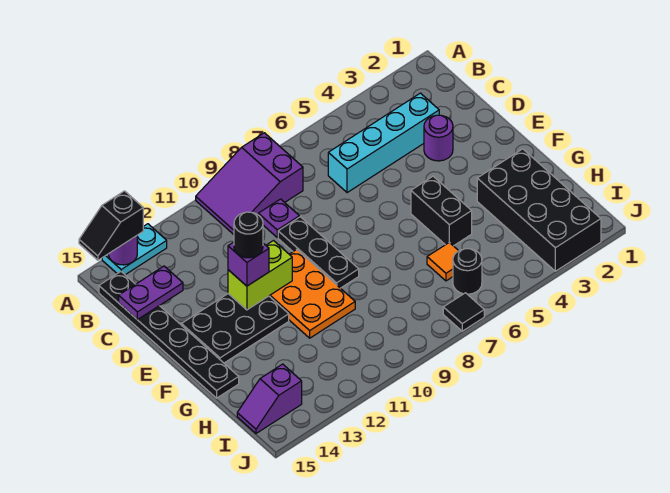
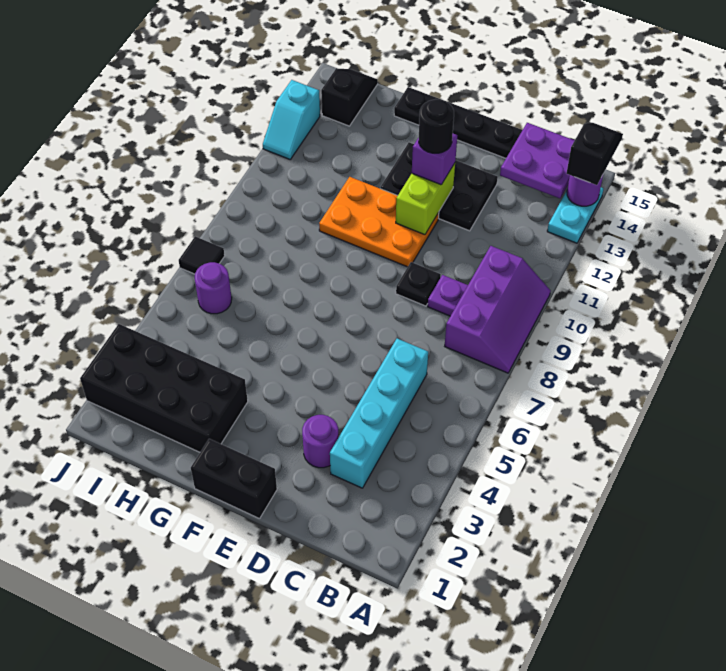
purple slope A8:B10 level 1 top 8 -> purple slope A8:B10 level 1 top B
purple plate C14:C15 level 2 -> purple plate B14:C15 level 2
black plate D9:F9 level 1 -> black plate D9 level 1
black plate E12:F14 level 1 -> black plate D12:F13 level 1
black brick F5:G5 level 1 -> black brick E1:F1 level 1
orange tile H6 level 1 -> none
black round brick I6 level 1 -> purple round brick I6 level 1
purple slope I14:I15 level 1 top 14 -> black slope I14:I15 level 1 top 14
none -> cyan slope J12:J13 level 1 top 13

